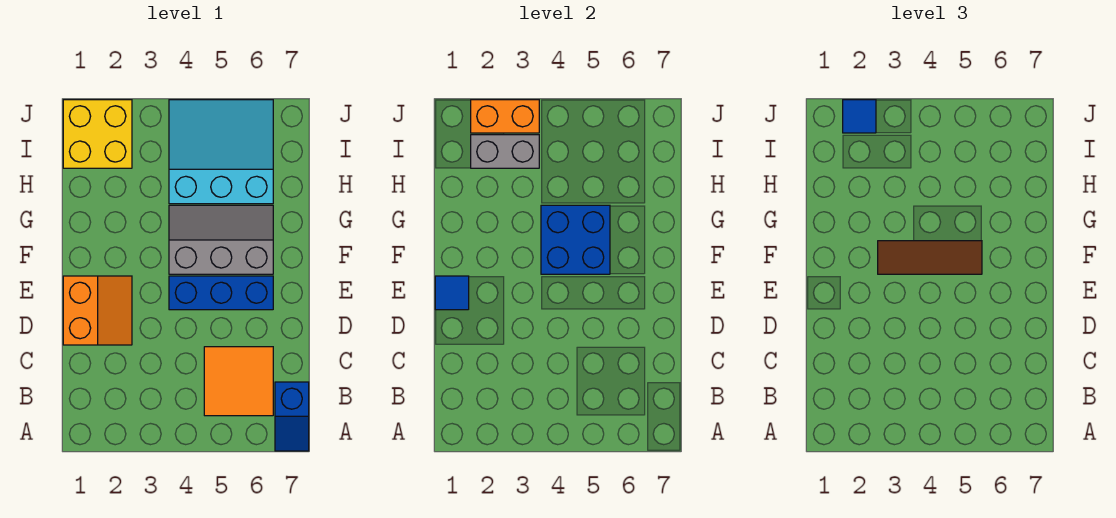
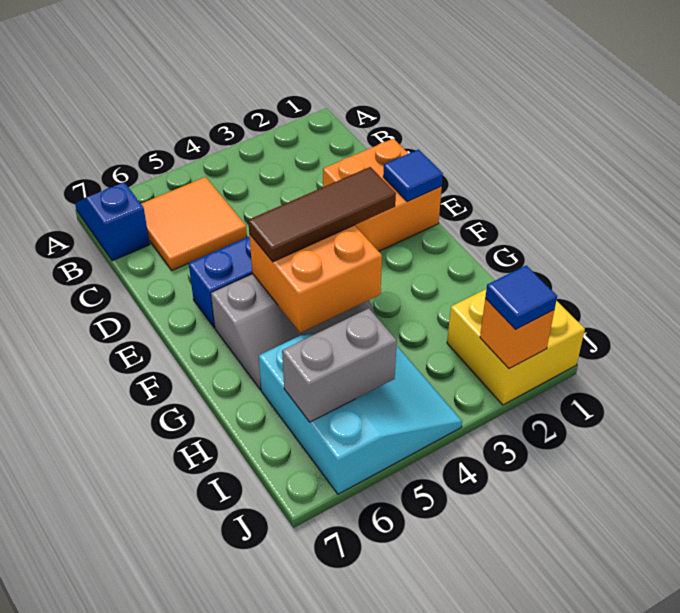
orange slope D1:E2 level 1 top 1 -> orange brick D1:E2 level 1
blue brick F4:G5 level 2 -> orange brick F4:G5 level 2
cyan slope H4:J6 level 1 top H -> cyan slope H4:J6 level 1 top 6
grey brick I2:I3 level 2 -> grey brick I5:I6 level 2
orange brick J2:J3 level 2 -> orange brick J2 level 2

